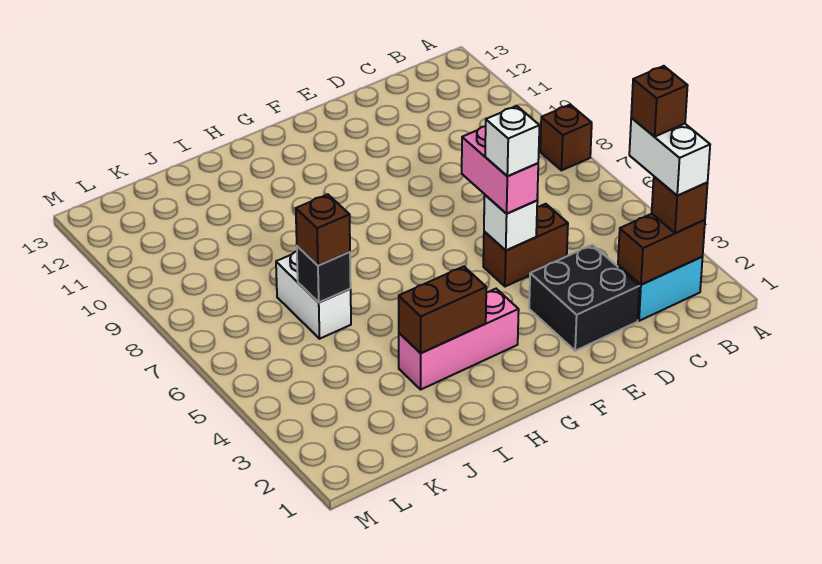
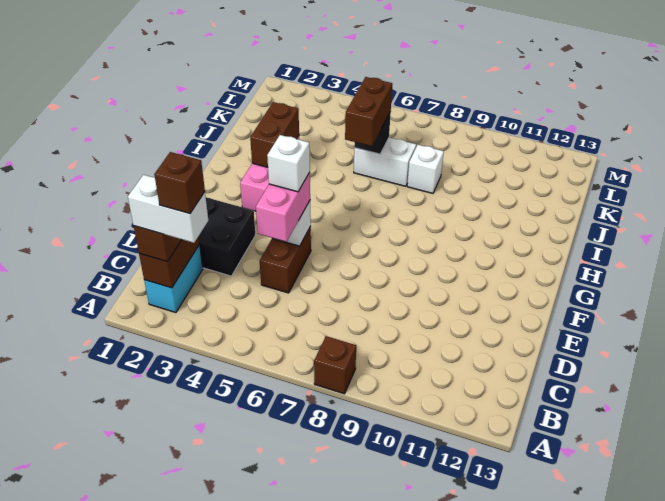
pink brick E5:E6 level 3 -> pink brick D5:E5 level 3
brown brick J6 level 3 -> brown brick I6:J6 level 3
none -> white brick J8 level 1

